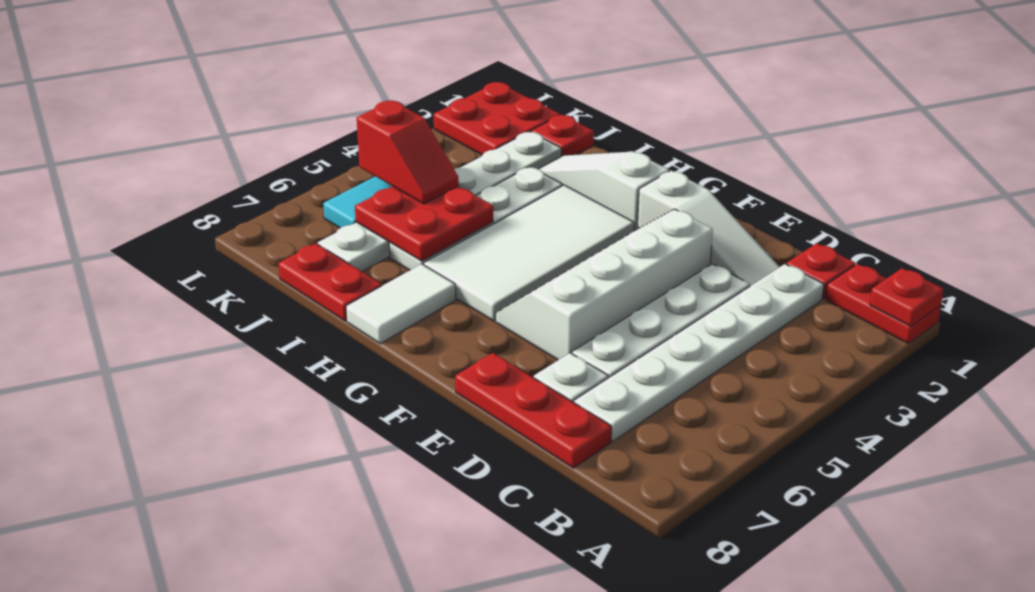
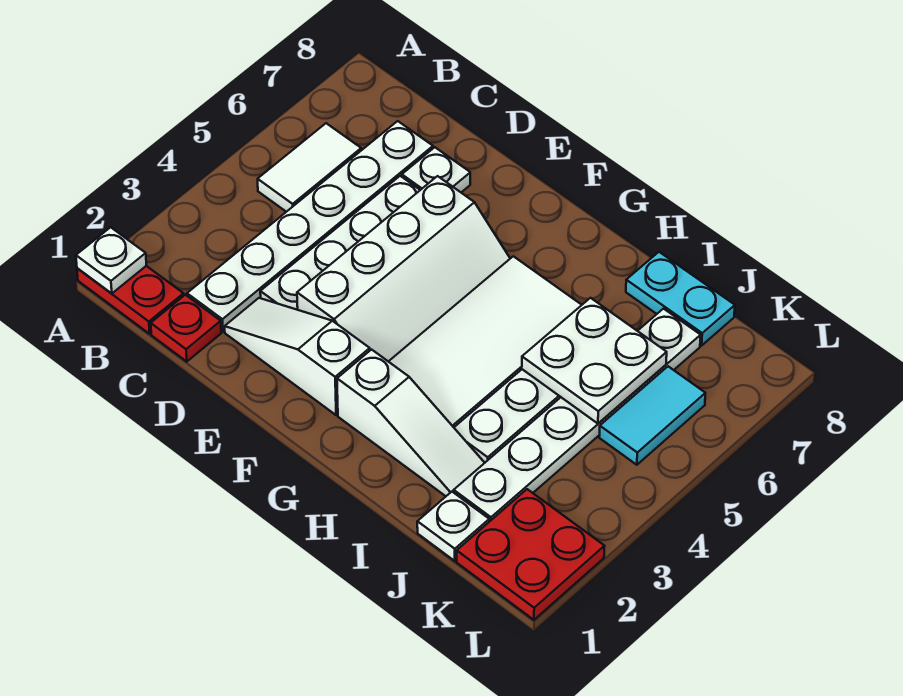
red plate A1 level 2 -> white plate A1 level 2
red plate C8:E8 level 1 -> none
white tile H7:H8 level 1 -> white tile B5:B6 level 1
red plate I5:J6 level 2 -> white plate I5:J6 level 2
red plate I8:J8 level 1 -> cyan plate I8:J8 level 1
red plate J1 level 1 -> white plate J1 level 1
red slope J5:K5 level 3 top K -> none

